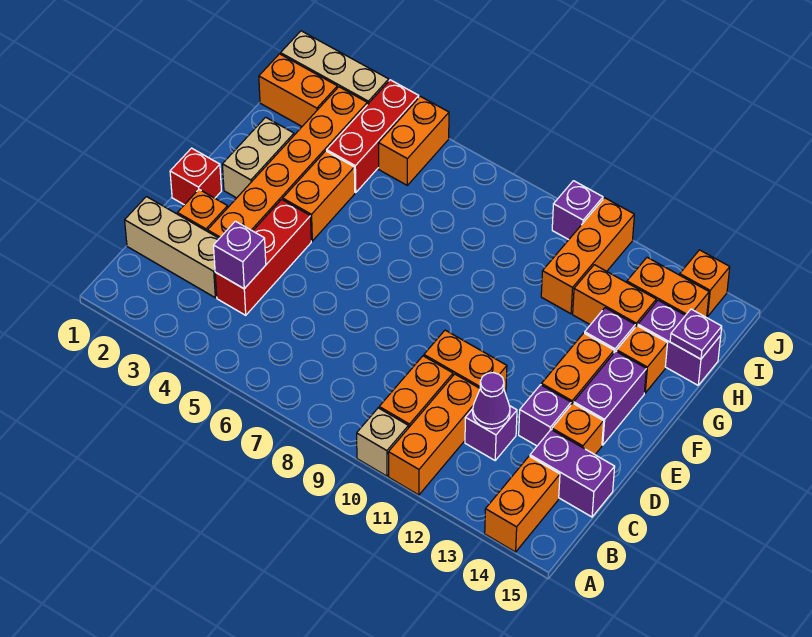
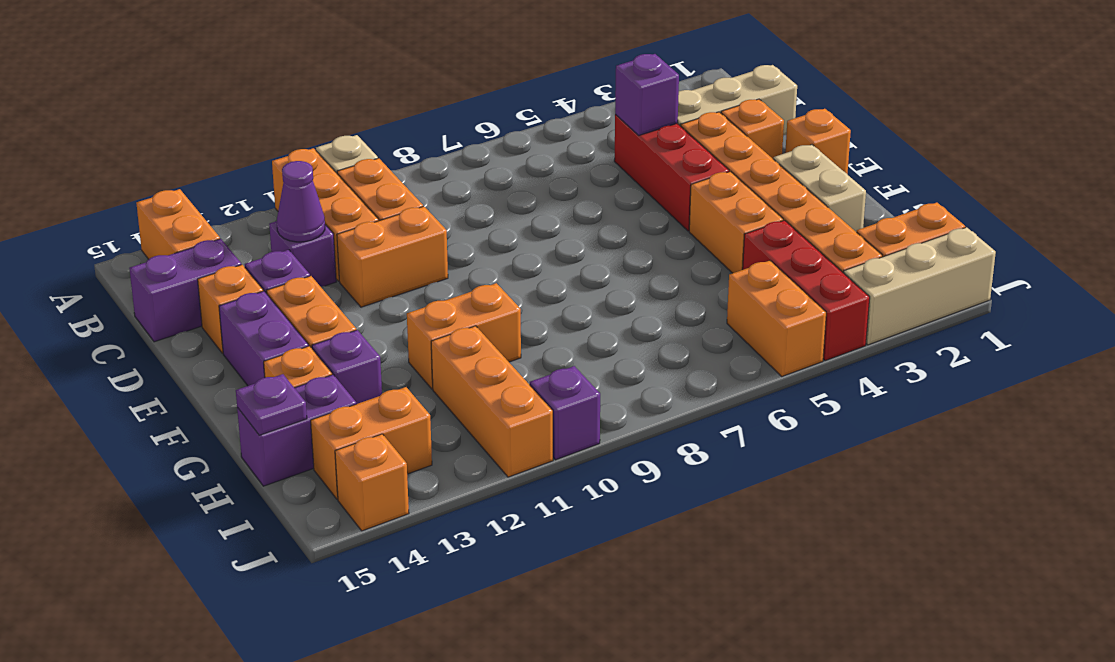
red brick E1 level 1 -> orange brick E1 level 1
orange brick H12:H13 level 1 -> orange brick G10:G11 level 1

